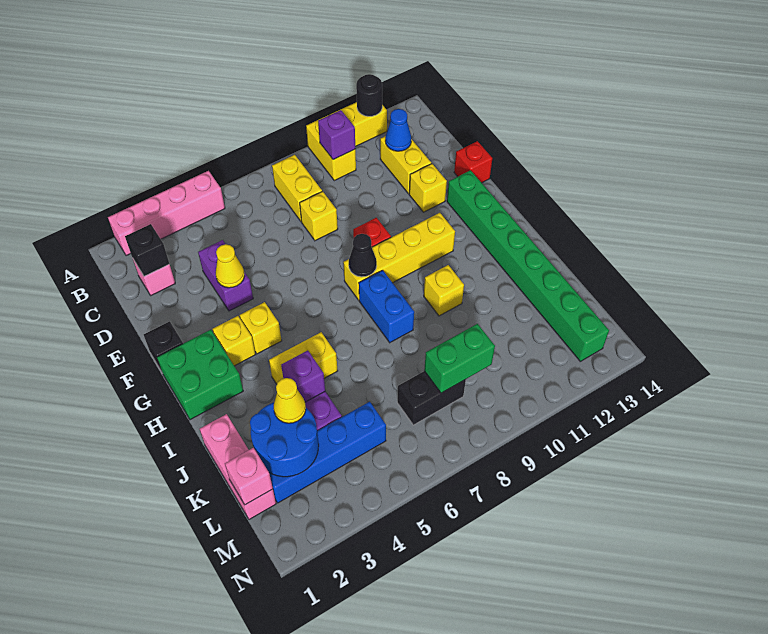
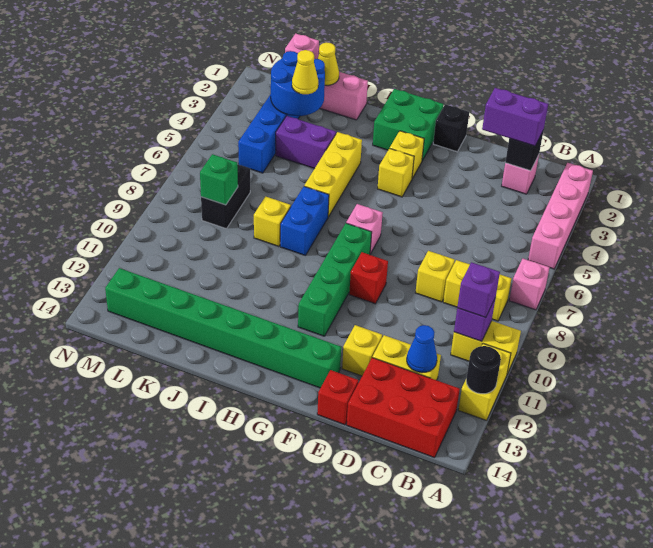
none -> pink brick A7 level 1
none -> red brick B13:D14 level 1
purple brick D4:E4 level 1 -> purple brick C2:D2 level 3
yellow cone E4 level 2 -> yellow cone K1 level 2
none -> pink brick G7 level 1
yellow brick G8:G11 level 1 -> green brick G8:G11 level 1
black cone G8 level 2 -> none
blue brick H8:I8 level 1 -> blue brick I7:I8 level 1
yellow brick I4:I5 level 1 -> yellow brick I4:I6 level 1
yellow brick I10 level 1 -> yellow brick J8 level 1
purple brick J4 level 2 -> purple brick B10 level 3
green brick L8:L9 level 2 -> green brick L8 level 2

